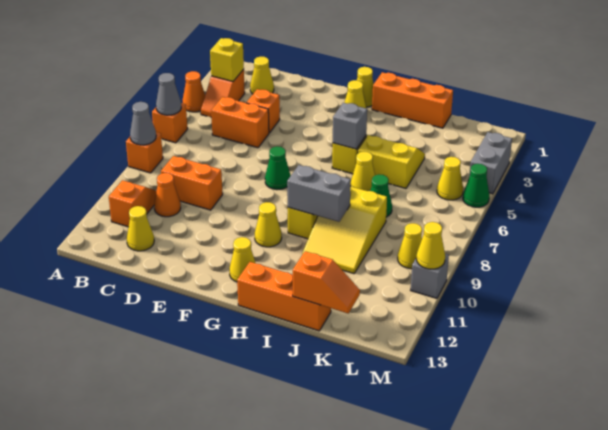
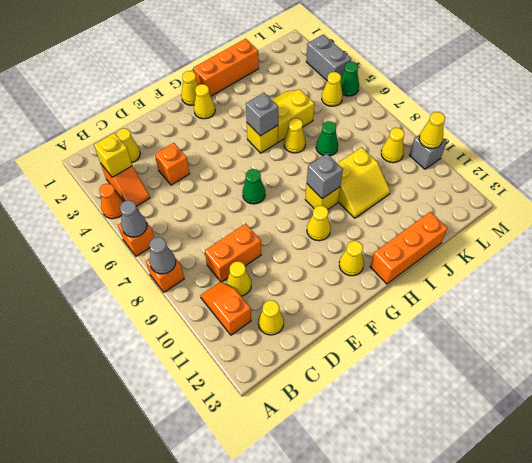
orange brick C5:D5 level 1 -> none
orange cone C10 level 1 -> yellow cone C10 level 1
grey brick H9:I9 level 2 -> grey brick H9 level 2
yellow slope I8:J10 level 1 top 8 -> yellow slope I9:J10 level 1 top 9
orange slope J13:K13 level 2 top J -> none

